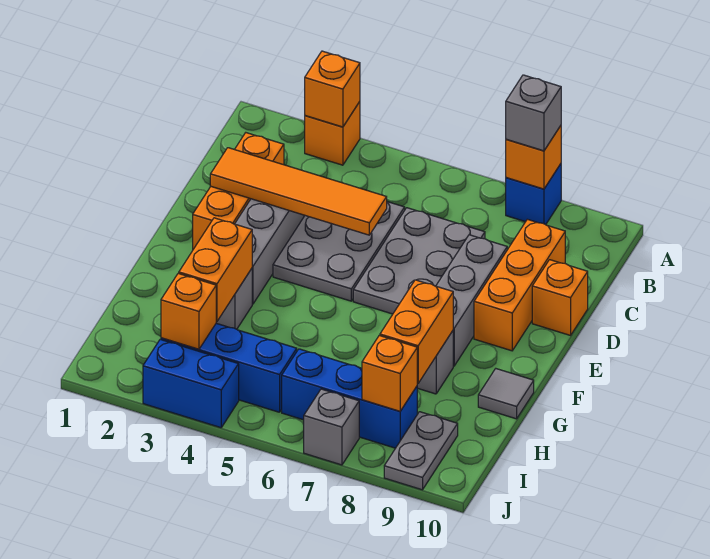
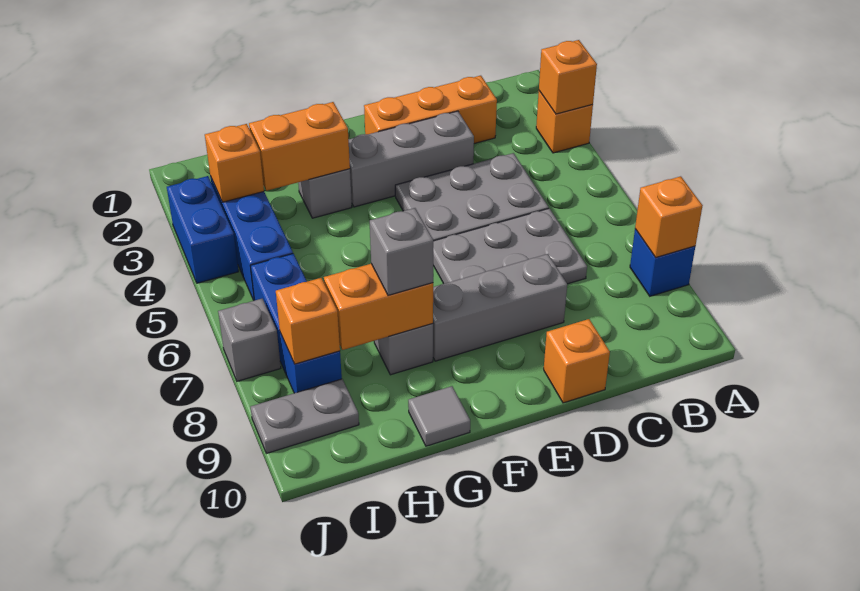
grey brick A8 level 3 -> grey brick G8 level 3
orange brick C9:E9 level 1 -> none
orange tile D2:D5 level 2 -> none

